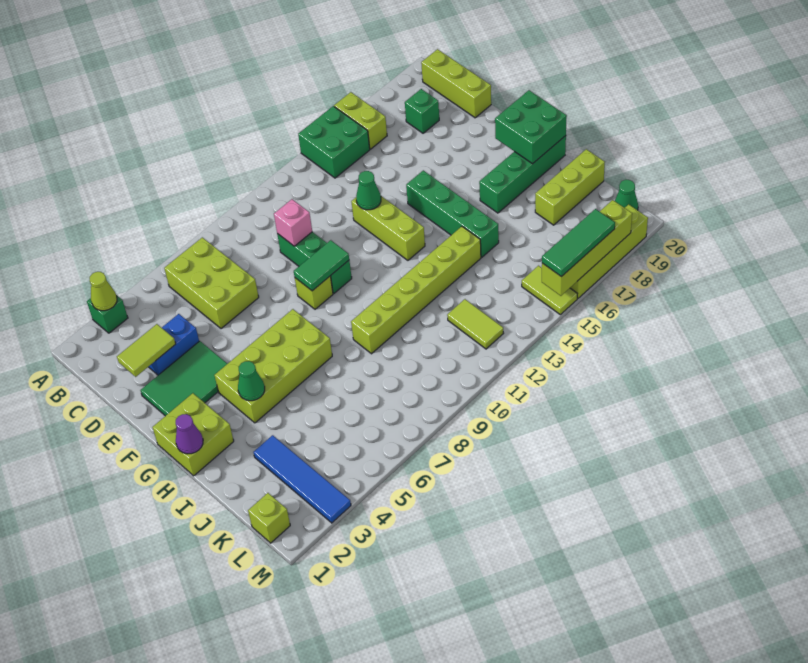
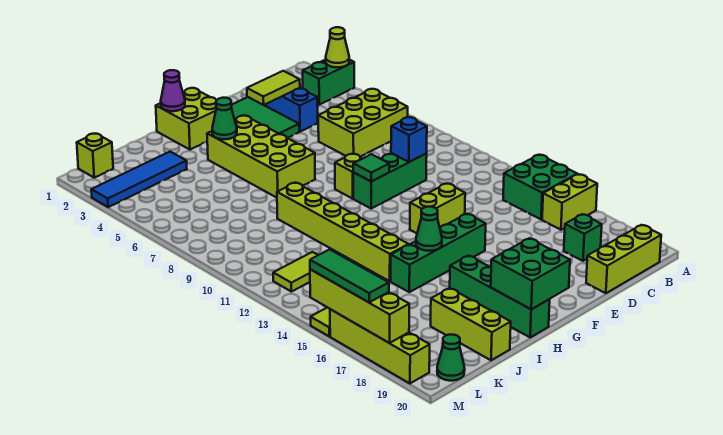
green brick A3 level 1 -> green brick A3:B3 level 1
lime tile D2:D3 level 2 -> lime tile D3:E3 level 2
pink brick D10 level 2 -> blue brick D10 level 2
lime brick E13:G13 level 1 -> lime brick E13:F13 level 1
green cone E13 level 2 -> green cone H15 level 2
green tile F9:F10 level 2 -> green tile F10 level 2

